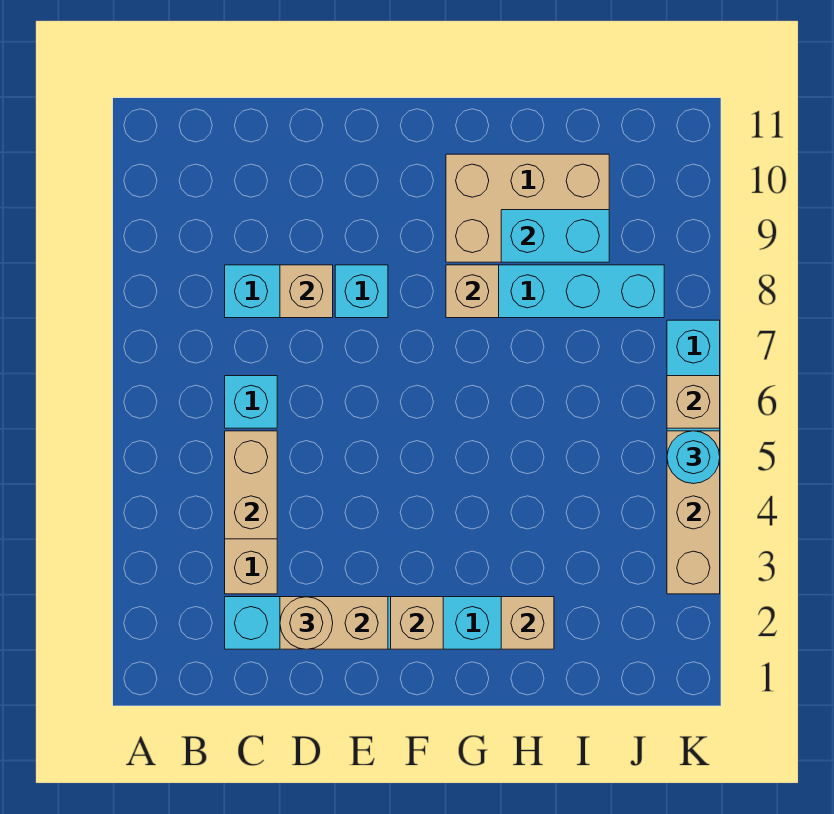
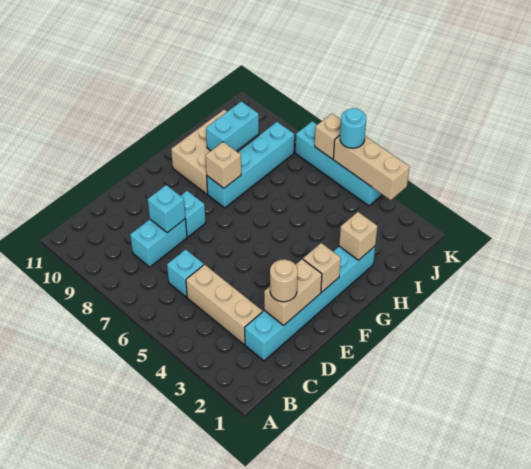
tan brick C4:C5 level 2 -> none
tan brick D8 level 2 -> cyan brick D8 level 2

